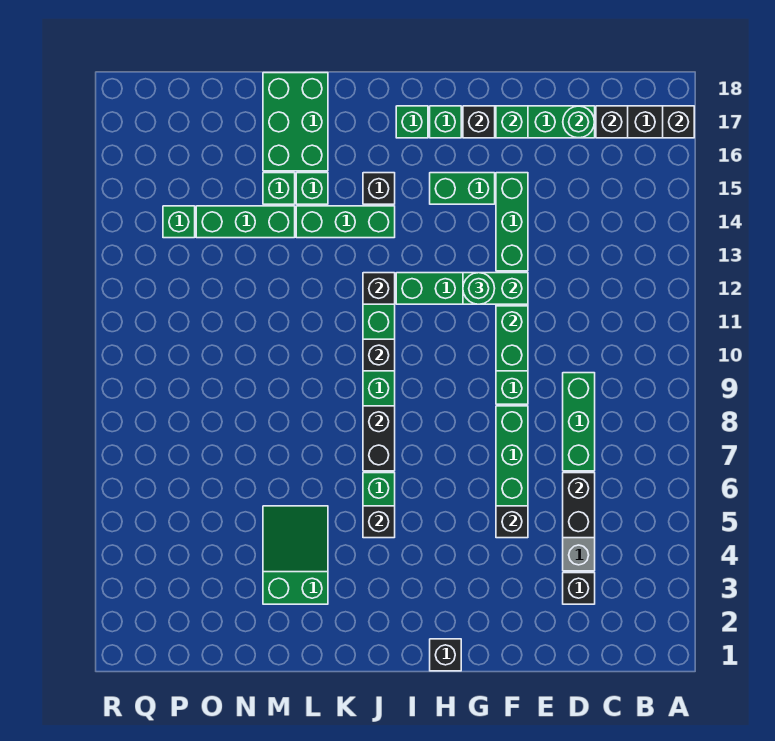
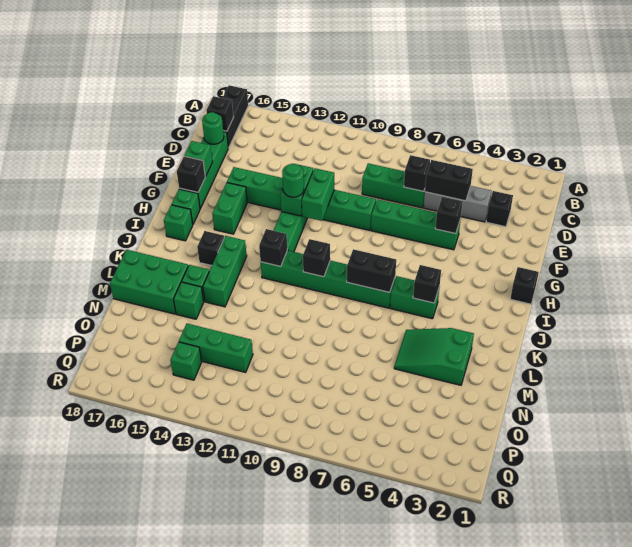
black brick A17 level 2 -> black brick D7 level 2
green brick F10:F11 level 2 -> green brick F11:G11 level 2
green brick M14:O14 level 1 -> green brick O12:O14 level 1

